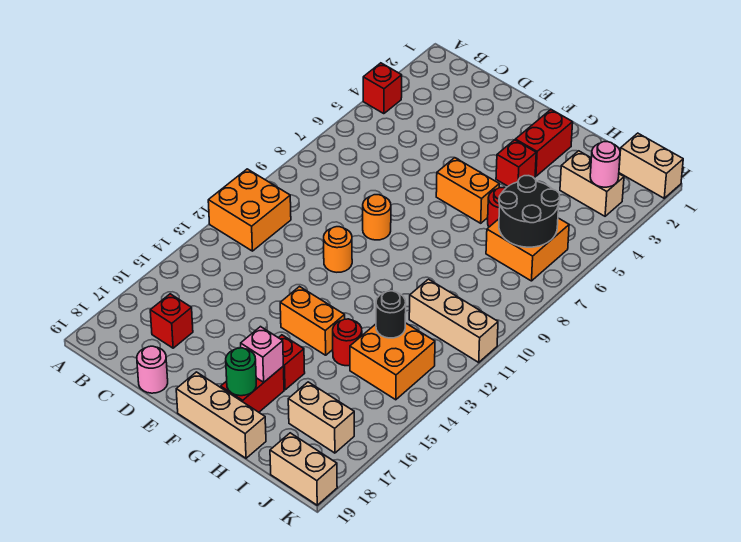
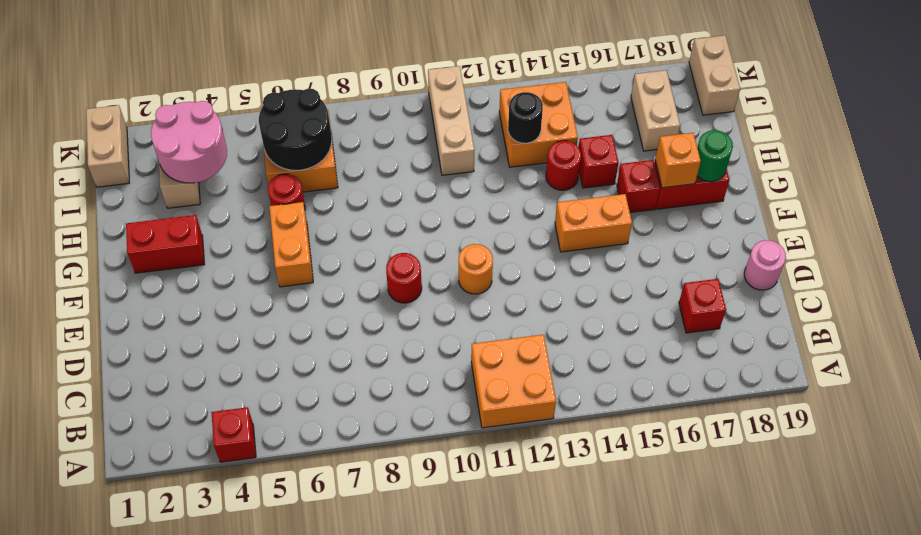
orange round brick E9 level 1 -> red round brick E9 level 1
orange brick F14:G14 level 1 -> orange brick F14:F15 level 1
tan brick F19:H19 level 1 -> none
red brick G4 level 1 -> red brick H15 level 1
pink brick G17 level 2 -> orange brick G17 level 2
pink round brick J3 level 2 -> pink round brick I3:J4 level 2

